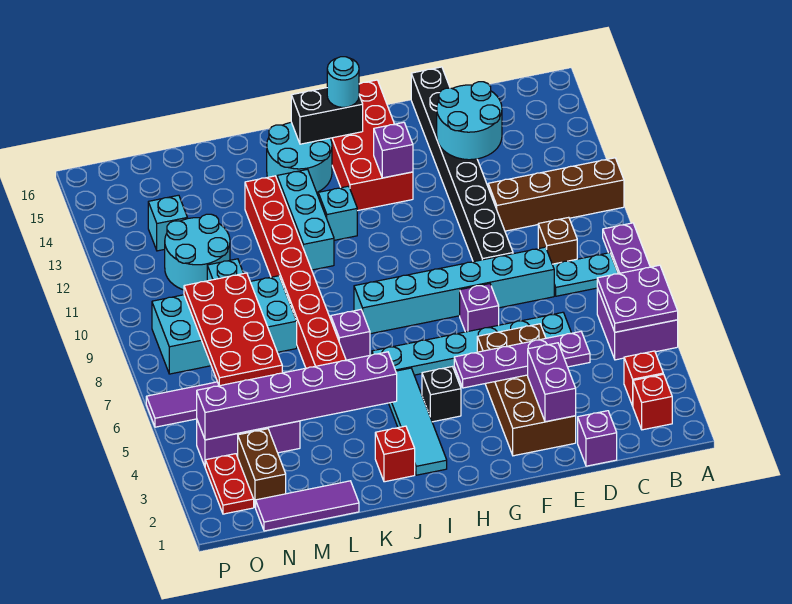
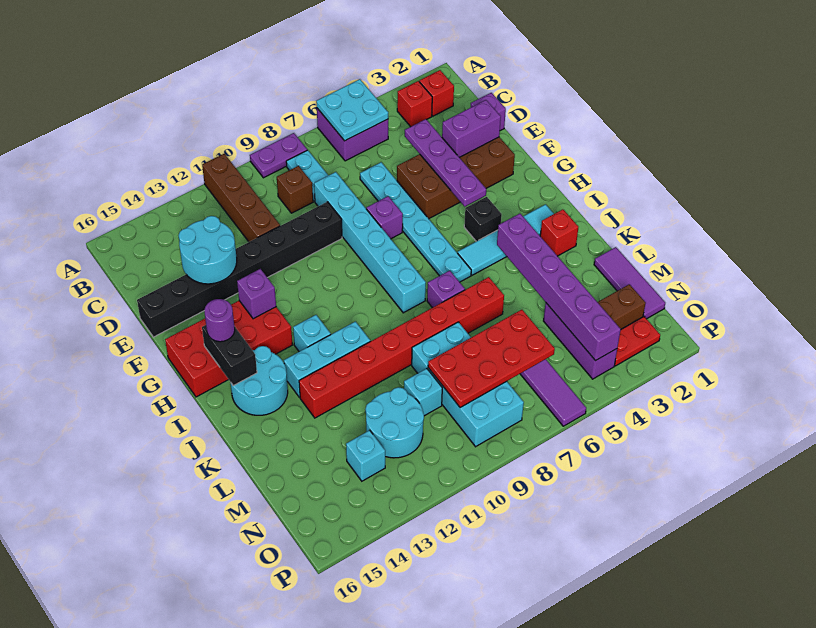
purple plate A5:B6 level 2 -> cyan plate A5:B6 level 2
cyan round brick H15 level 3 -> purple round brick H15 level 3

